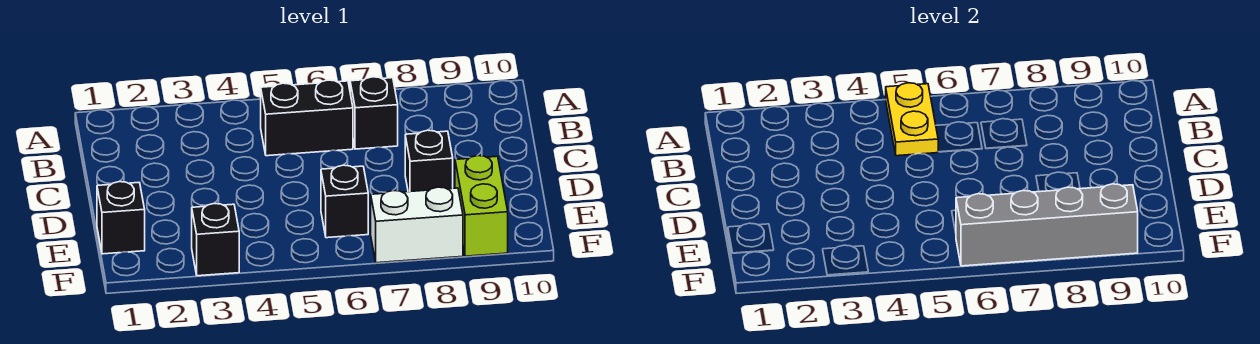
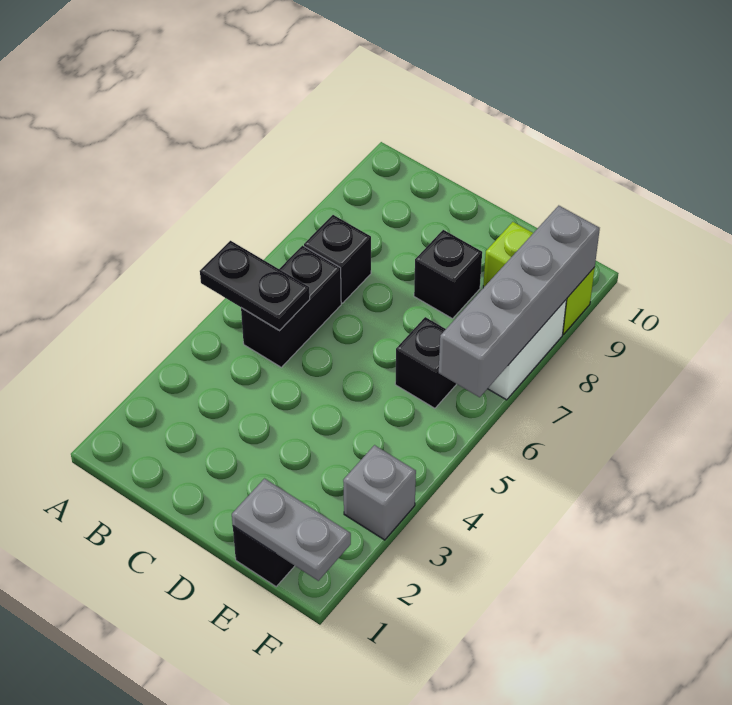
yellow plate A5:B5 level 2 -> black plate A5:B5 level 2
none -> grey plate E1:F1 level 2
black brick F3 level 1 -> grey brick F3 level 1

